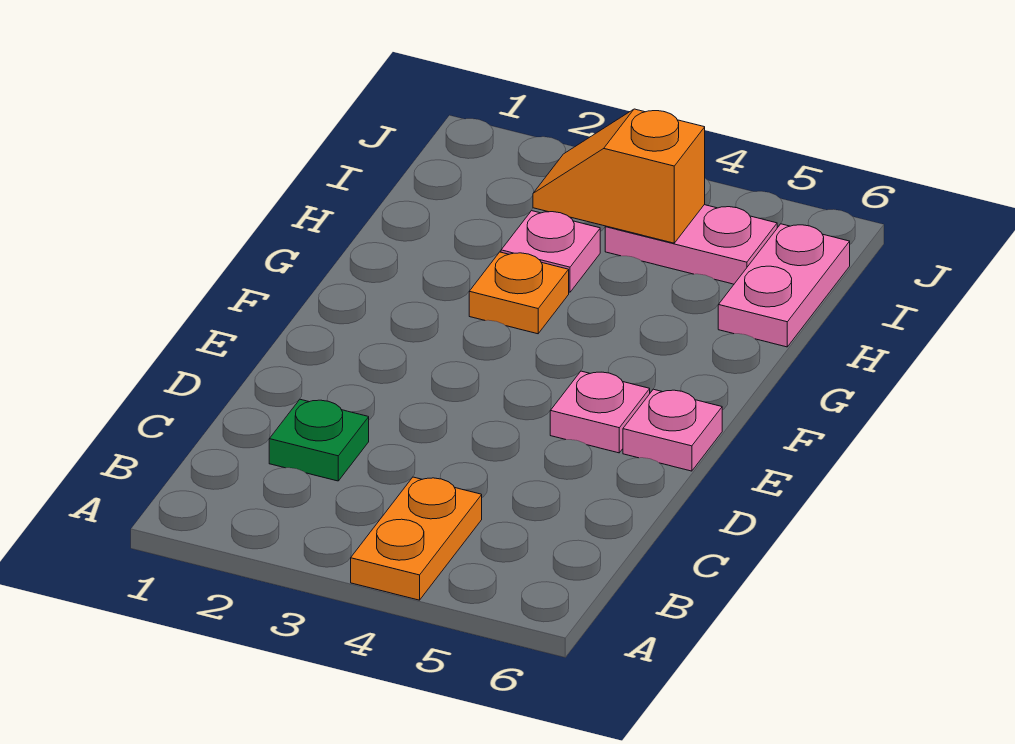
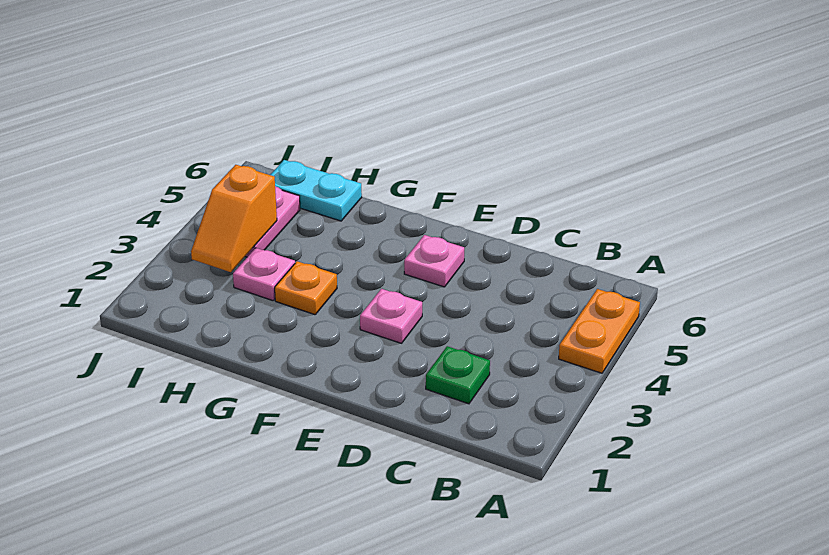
orange plate A4:B4 level 1 -> orange plate A4:A5 level 1
pink plate E6 level 1 -> pink plate E3 level 1
pink plate H6:I6 level 1 -> cyan plate H6:I6 level 1

